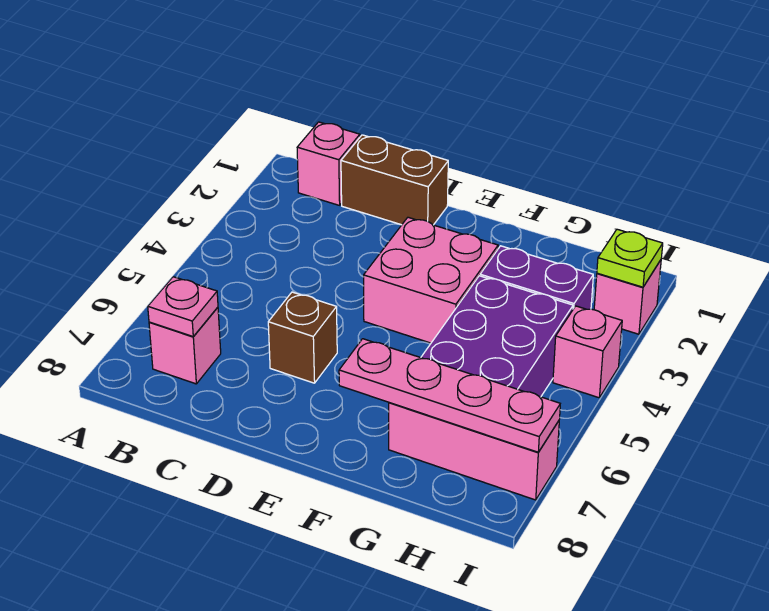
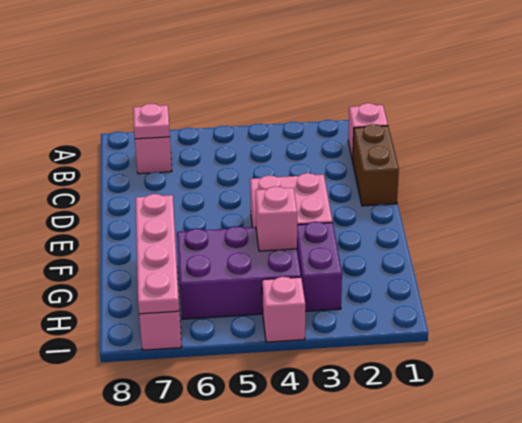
brown brick D6 level 1 -> none
pink brick I2 level 1 -> pink brick G4 level 2
lime plate I2 level 2 -> none

